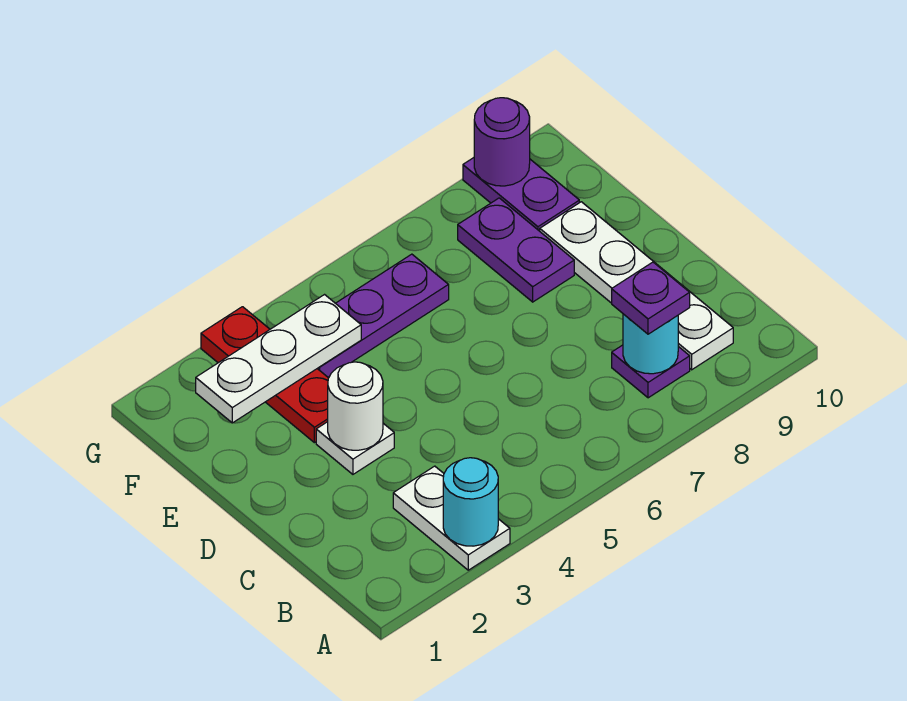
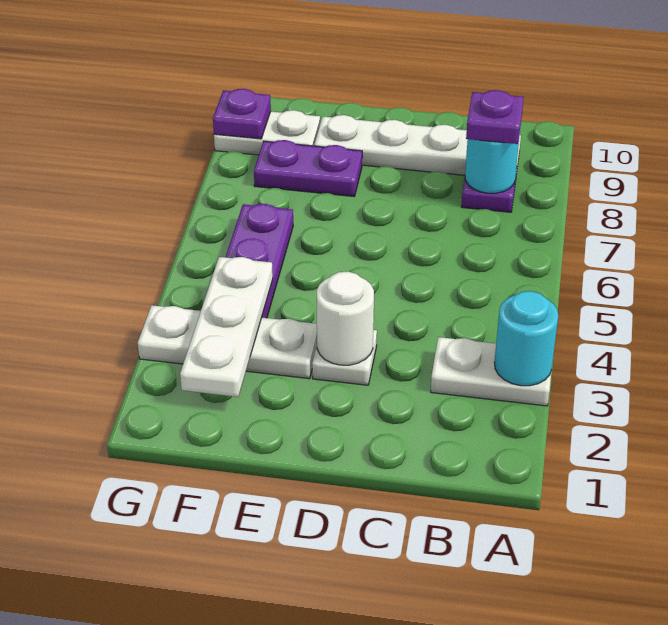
red plate E3:G3 level 1 -> white plate E3:G3 level 1
purple plate F9:G9 level 1 -> white plate F9:G9 level 1
purple round brick G9 level 2 -> purple plate G9 level 2

